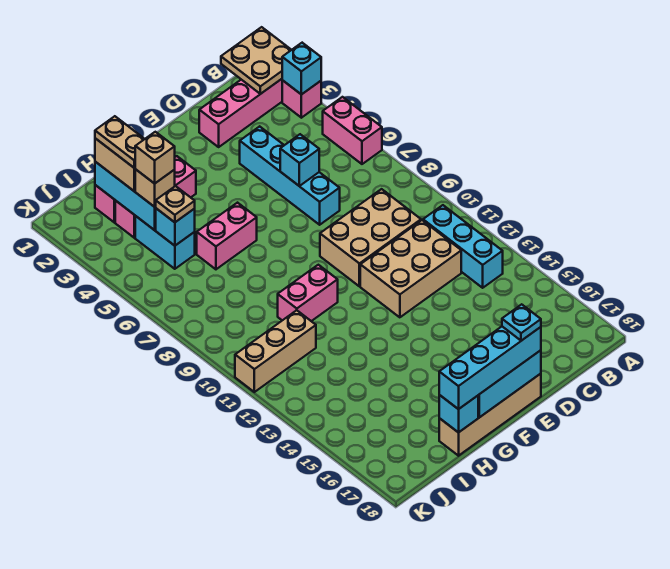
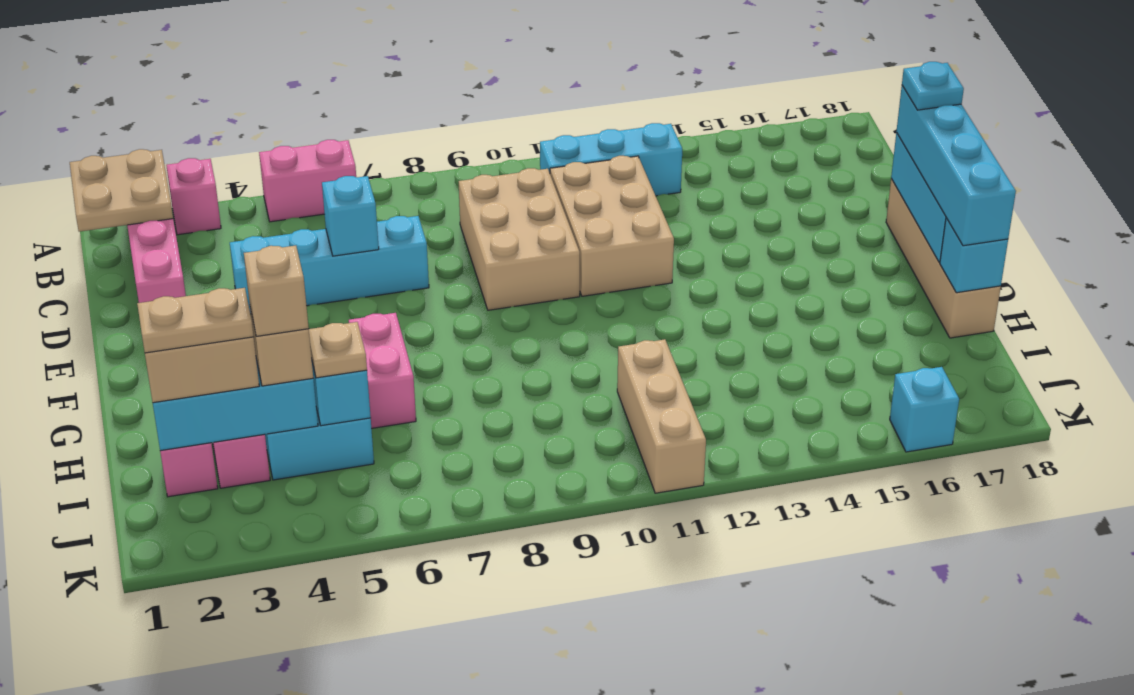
cyan brick A3 level 2 -> cyan brick K16 level 1
pink brick G10:H10 level 1 -> none

